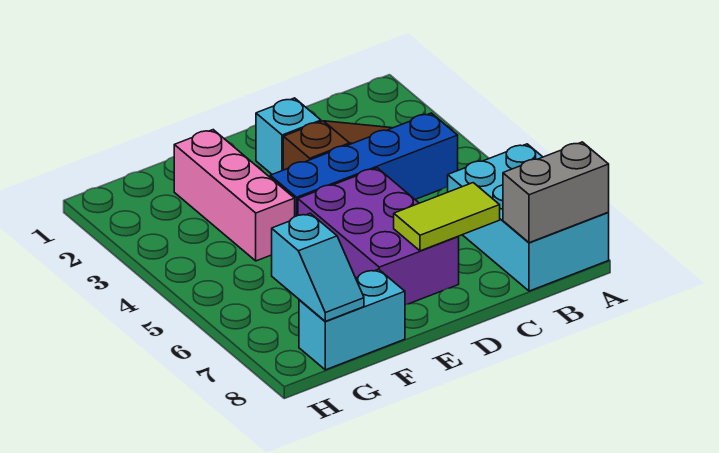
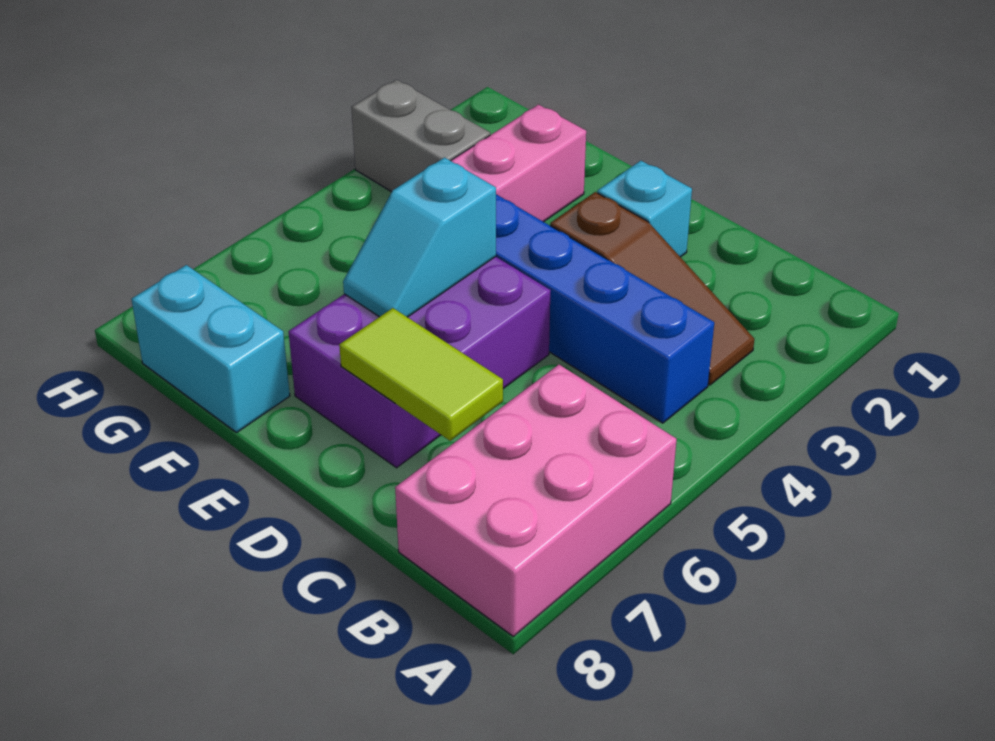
cyan brick A6:B8 level 1 -> pink brick A6:B8 level 1
grey brick A8:B8 level 2 -> grey brick G3:H3 level 1
cyan slope G7:G8 level 2 top 7 -> cyan slope E5:E6 level 2 top 5

